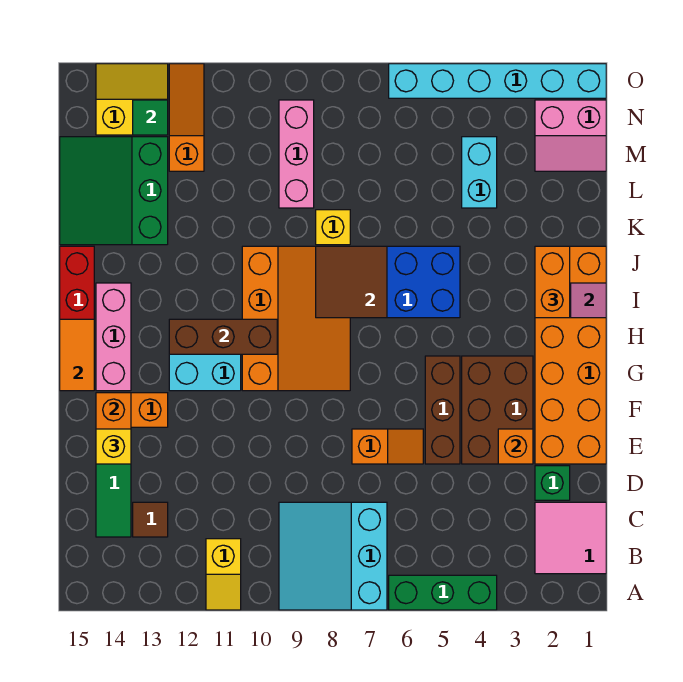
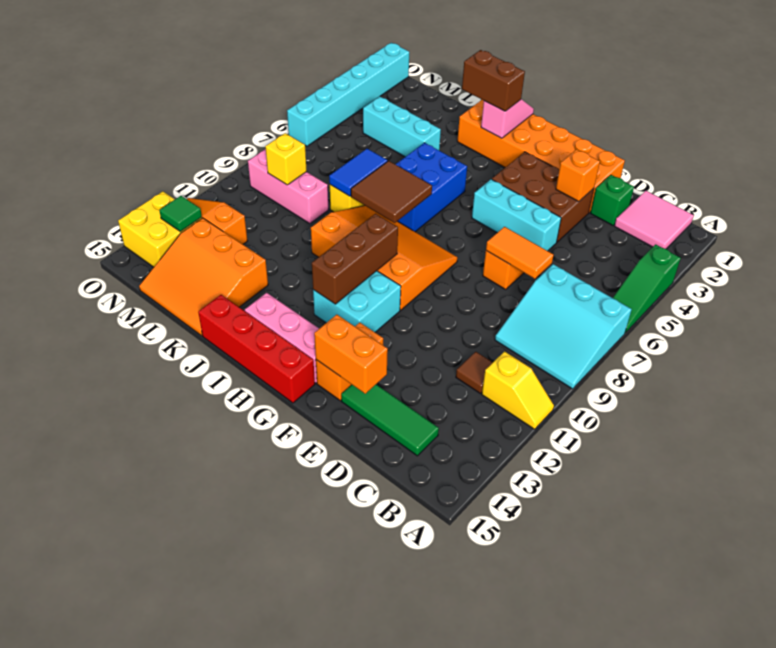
green brick A4:A6 level 1 -> green slope A4:A6 level 1 top 4
brown tile C13 level 1 -> brown tile C11 level 1
brown brick E5:G5 level 1 -> cyan brick E5:G5 level 1
yellow brick E14 level 3 -> yellow brick M9 level 2
orange tile G15:H15 level 2 -> orange tile D7:E7 level 2
orange brick I2:J2 level 3 -> brown brick I2:J2 level 3
none -> blue tile K7:K8 level 2
green slope K13:M15 level 1 top 13 -> orange slope K13:M15 level 1 top 13
cyan brick L4:M4 level 1 -> cyan brick K4:M4 level 1
pink slope M1:N2 level 1 top N -> none
yellow slope N13:O14 level 1 top N -> yellow brick N13:O14 level 1

